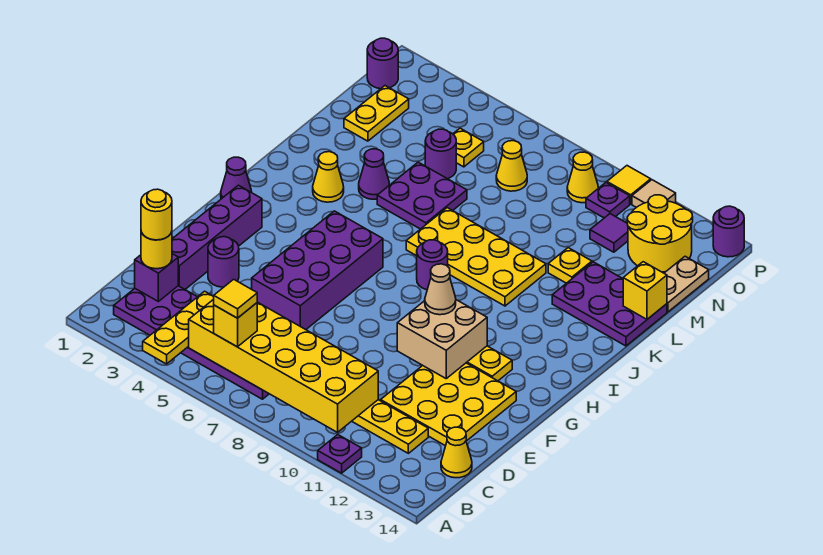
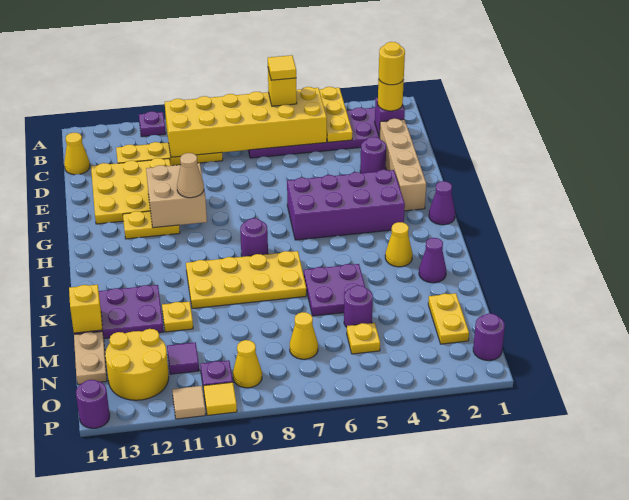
purple brick D2:G2 level 1 -> tan brick D2:G2 level 1
purple brick E5:H6 level 1 -> purple brick G3:H6 level 1
purple cone K4 level 1 -> purple cone K2 level 1

